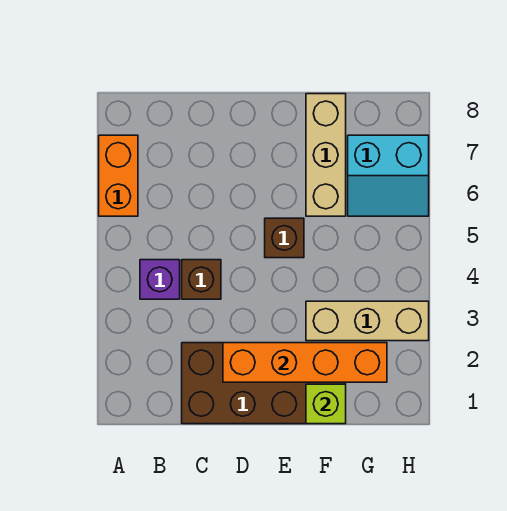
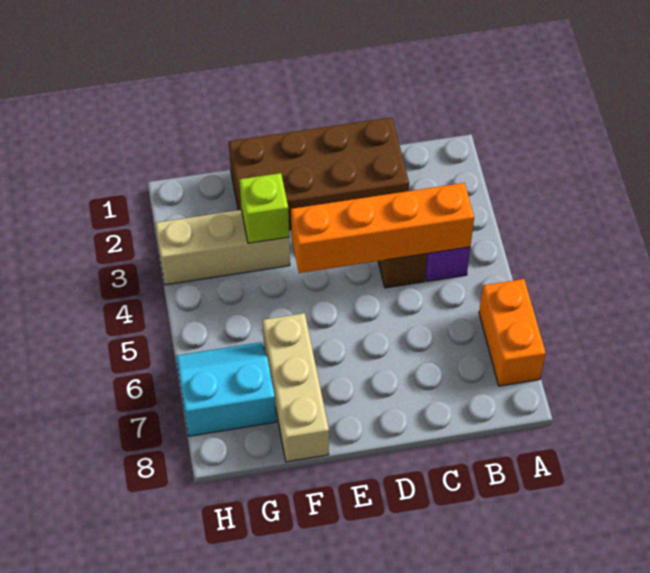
orange brick D2:G2 level 2 -> orange brick B4:E4 level 2
brown brick E5 level 1 -> none
lime brick F1 level 2 -> lime brick F3 level 2

